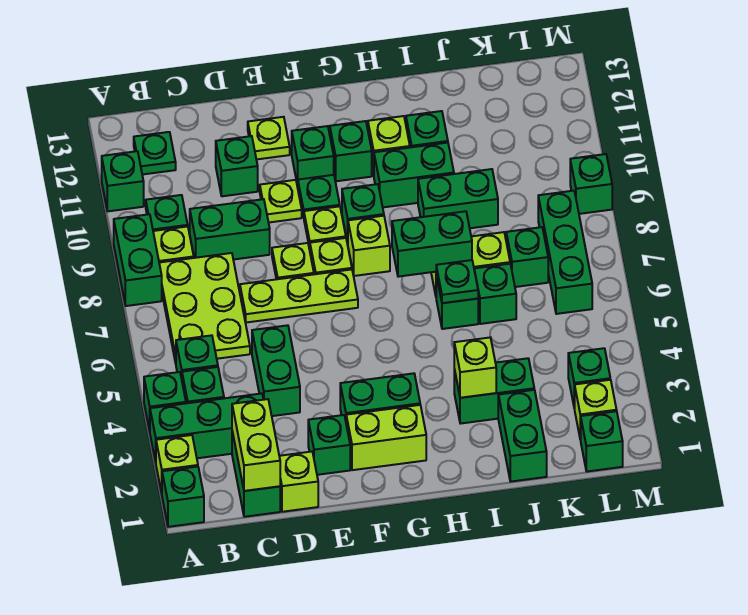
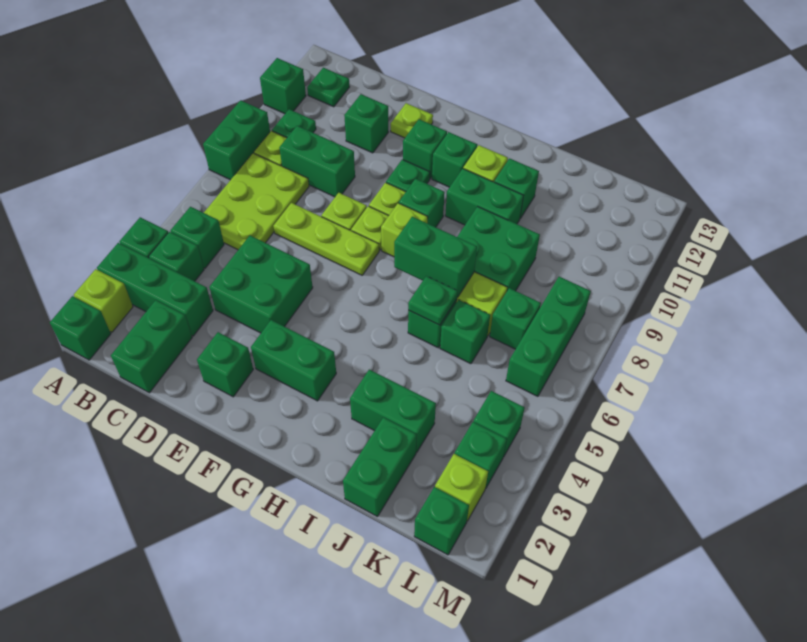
lime brick C1:C2 level 2 -> none
lime brick D1 level 1 -> none
green brick D4:D5 level 1 -> green brick D4:E5 level 1
lime plate E10 level 1 -> none
lime brick F2:G2 level 1 -> none
lime brick I3 level 2 -> none
green brick I9:J9 level 1 -> green brick I8:J9 level 1
green brick M9 level 1 -> green brick L4 level 1

